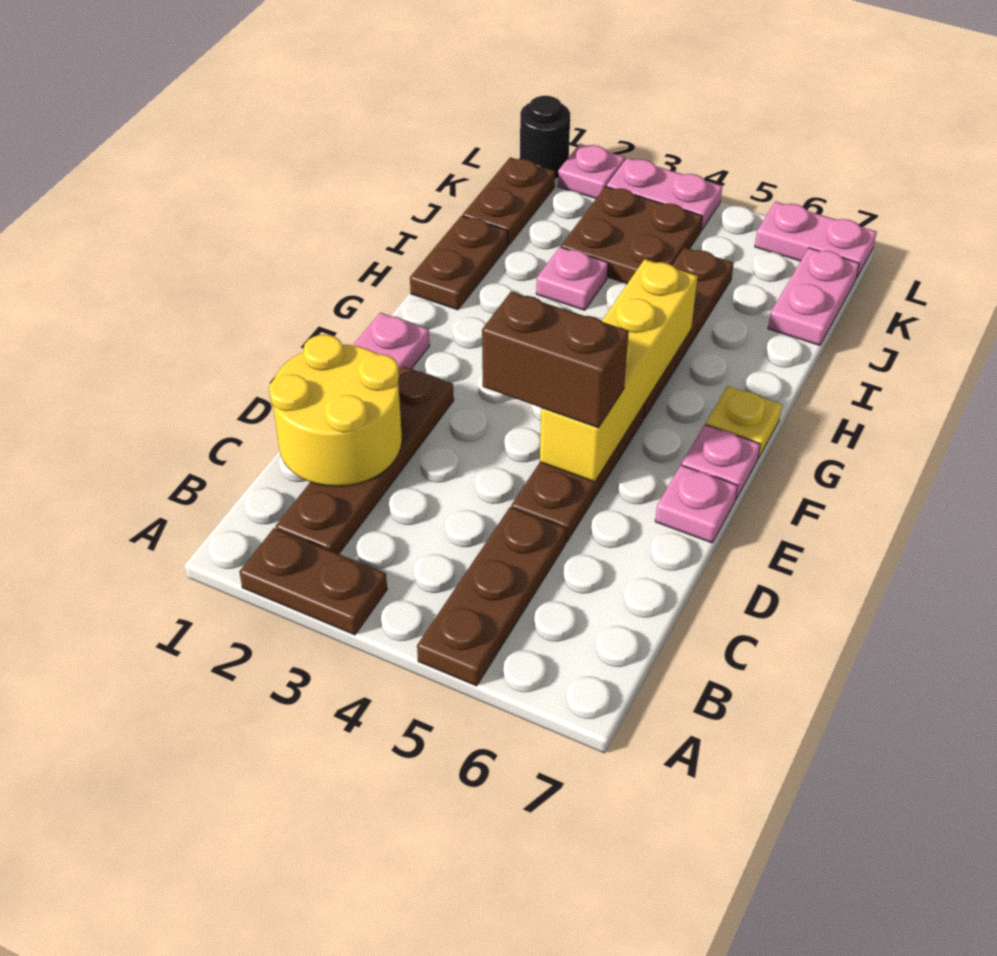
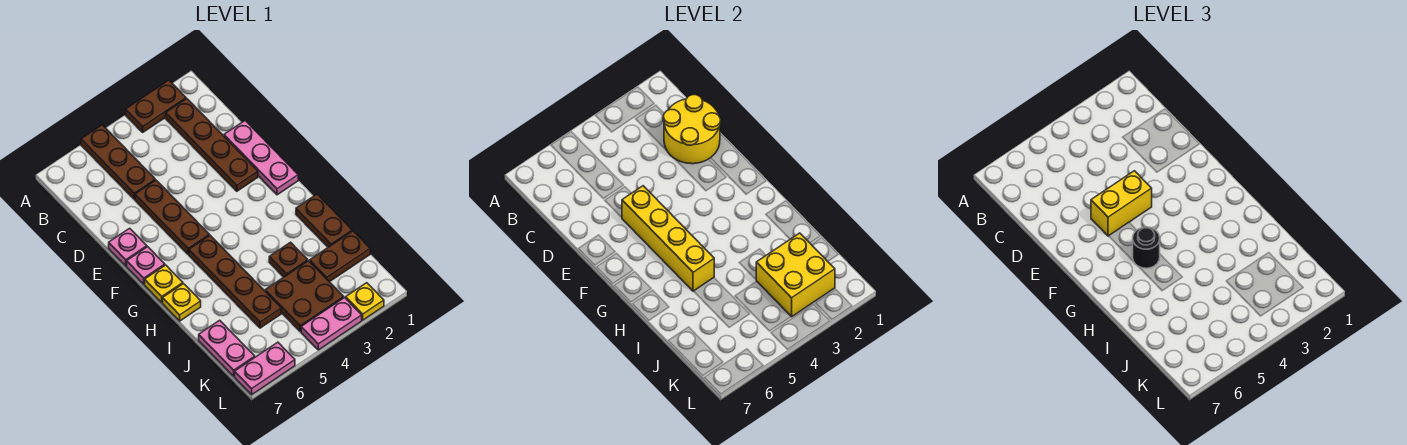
brown brick E4:E5 level 3 -> yellow brick E4:E5 level 3
none -> yellow plate H7 level 1
pink plate I3 level 1 -> brown plate I3 level 1
brown plate J1:K1 level 1 -> brown plate J1:J2 level 1
none -> yellow brick J2:K3 level 2
black round brick L1 level 1 -> black round brick G5 level 3
pink plate L2 level 1 -> yellow plate L2 level 1

